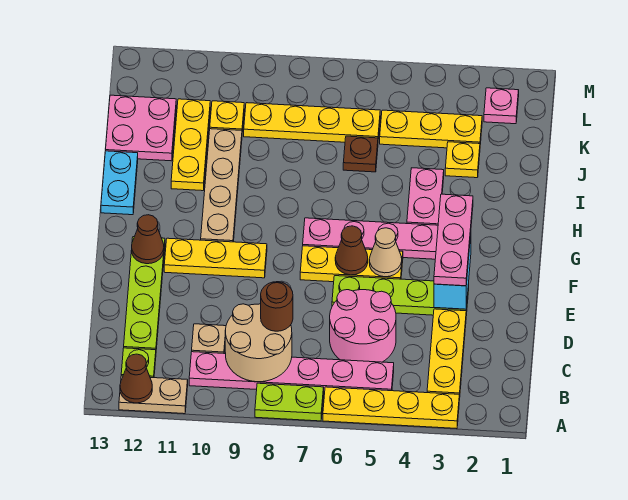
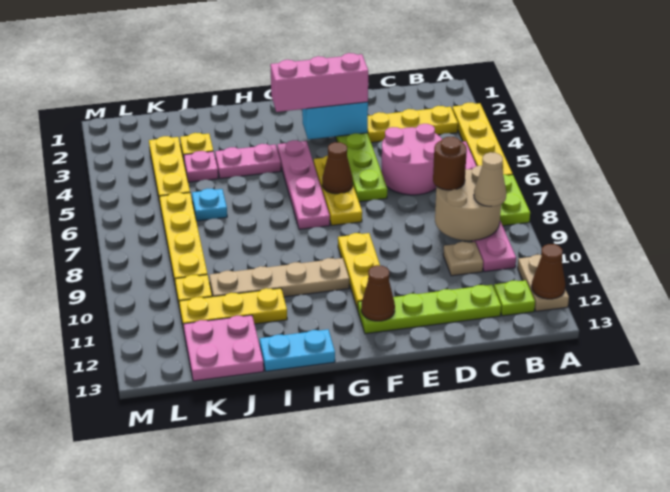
pink plate E3:G3 level 3 -> pink brick E3:G3 level 3
tan cone F5 level 2 -> tan cone B9 level 3
brown plate J6 level 1 -> cyan plate J6 level 1
pink plate L2 level 1 -> pink plate J4 level 1

